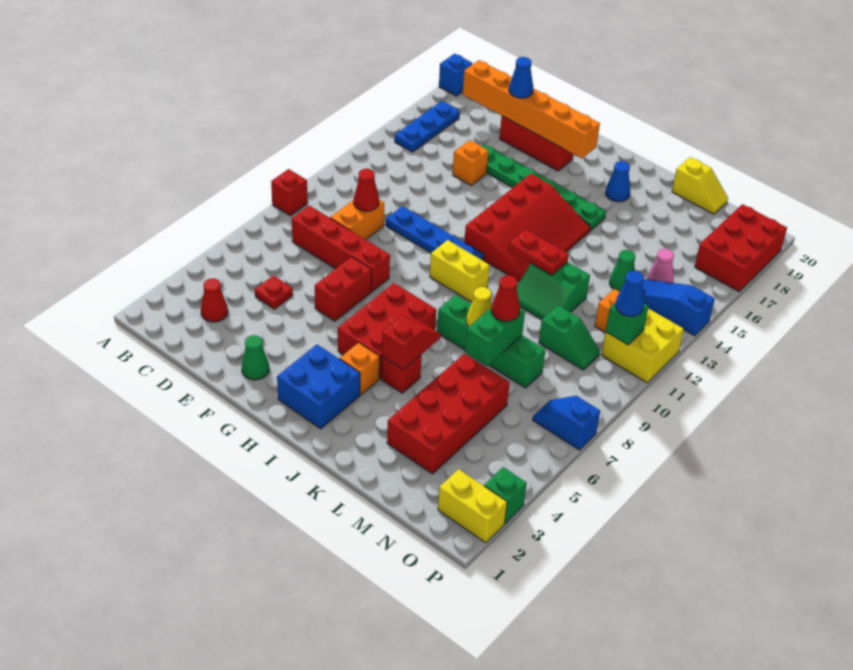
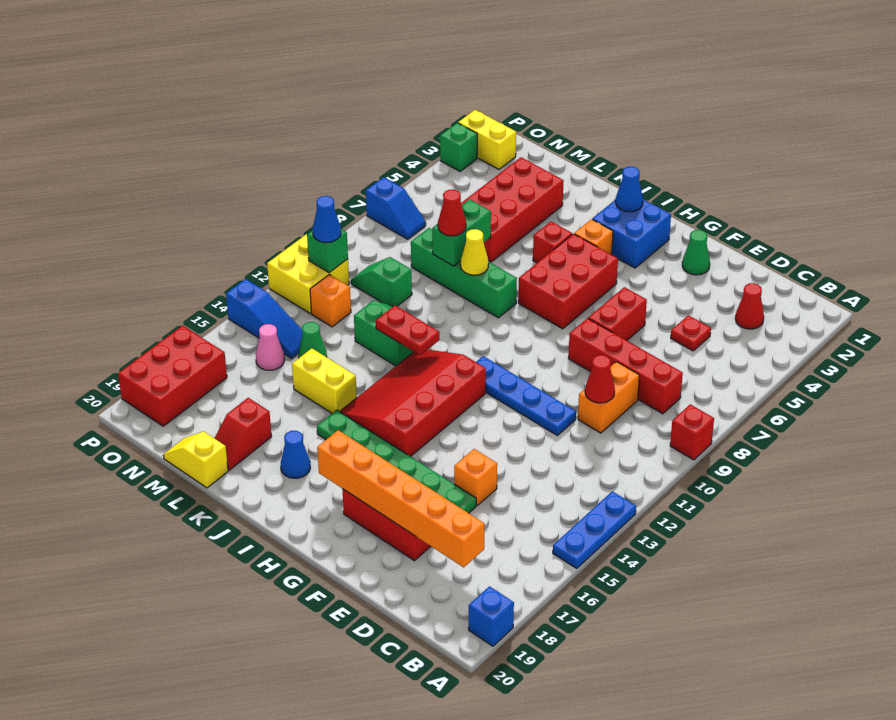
blue plate B15:B17 level 1 -> blue plate A13:A15 level 1
blue cone E18 level 3 -> blue cone I2 level 2
yellow brick H10:I10 level 1 -> yellow brick K15:L15 level 1
red slope J5:J6 level 2 top 5 -> red slope L18:L19 level 1 top 18

